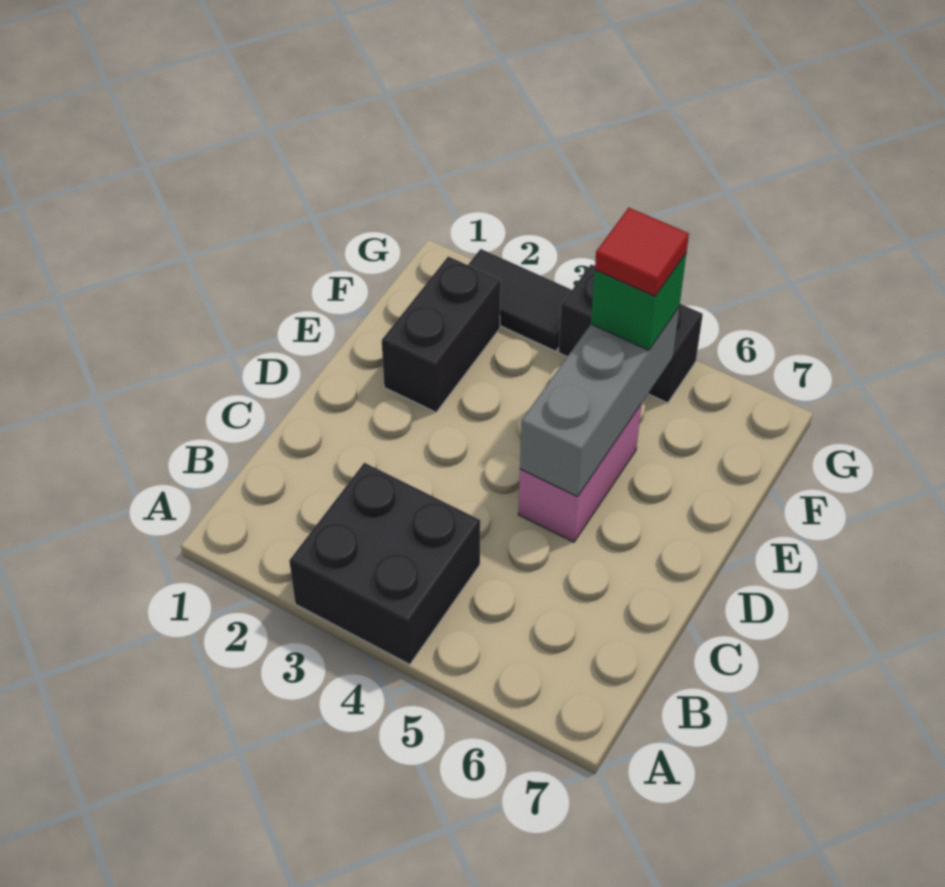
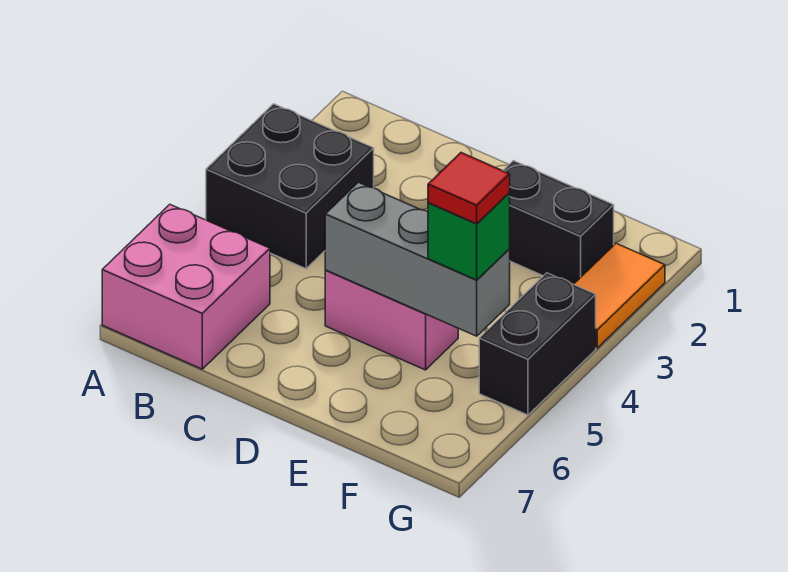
none -> pink brick A6:B7 level 1
black tile G2:G3 level 1 -> orange tile G2:G3 level 1

